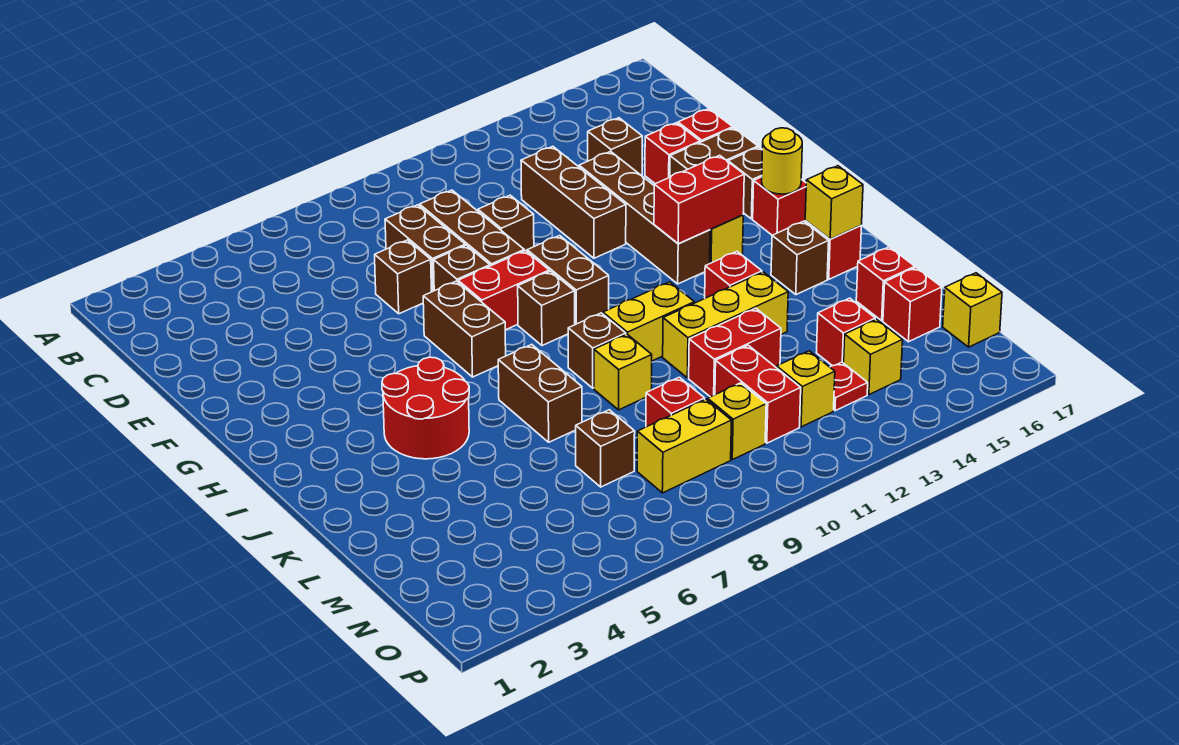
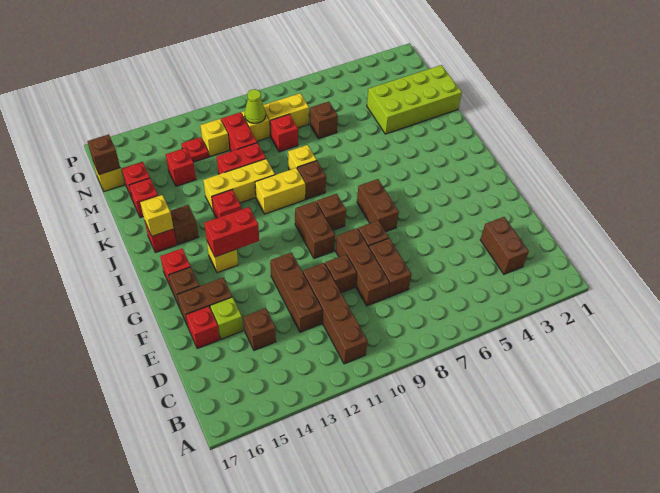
brown brick E7 level 1 -> brown brick N17 level 2
brown brick E13:H13 level 1 -> brown brick B11:E11 level 1
red brick E15 level 1 -> lime brick E15 level 1
red brick G8:G9 level 1 -> none
yellow round brick H16 level 2 -> none
red round brick I4:J5 level 1 -> none
brown brick J7:K7 level 1 -> brown brick C3:D3 level 1
none -> lime brick L1:M4 level 1
none -> lime cone N10 level 2
yellow brick N14 level 1 -> none

